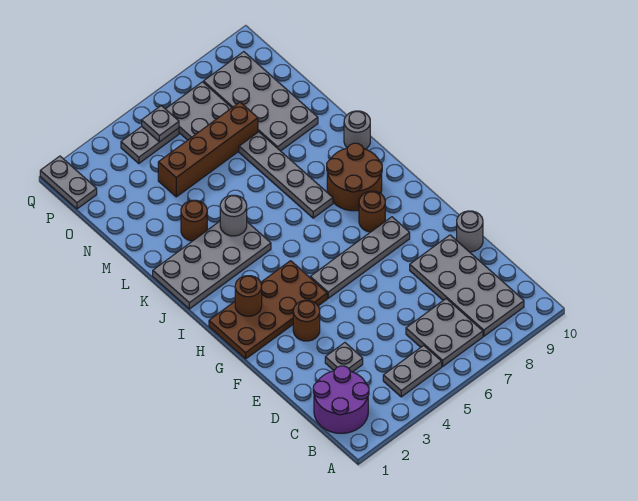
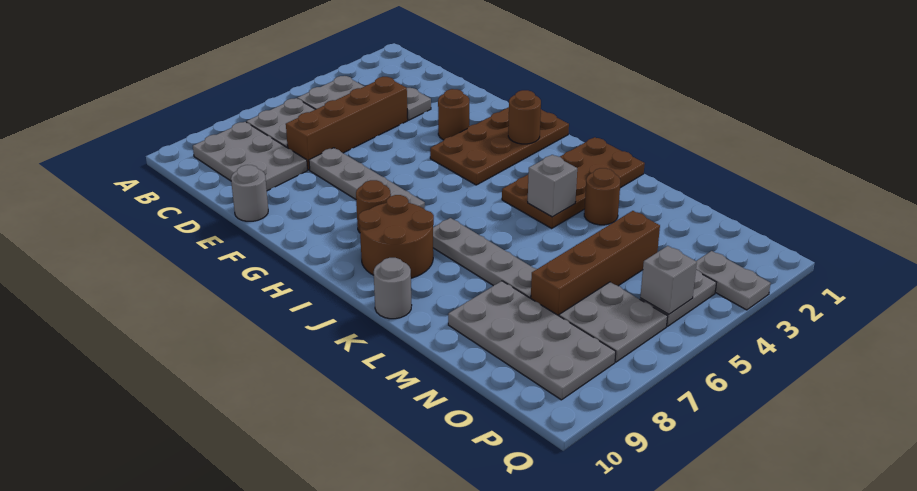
purple round brick B1:C2 level 1 -> none
grey plate B8:E9 level 1 -> grey plate B8:D9 level 1
none -> brown brick D4:D7 level 1
grey plate G5:G8 level 1 -> grey plate E7:H7 level 1
grey plate J1:K4 level 1 -> brown plate J1:K4 level 1
grey round brick K4 level 2 -> grey brick K4 level 2
grey plate P1:Q1 level 1 -> grey plate P3:Q3 level 1
grey plate P5 level 2 -> grey brick P5 level 2

